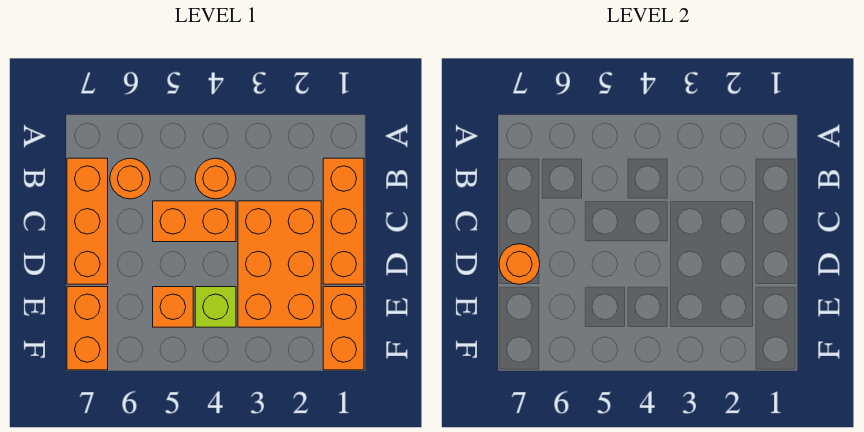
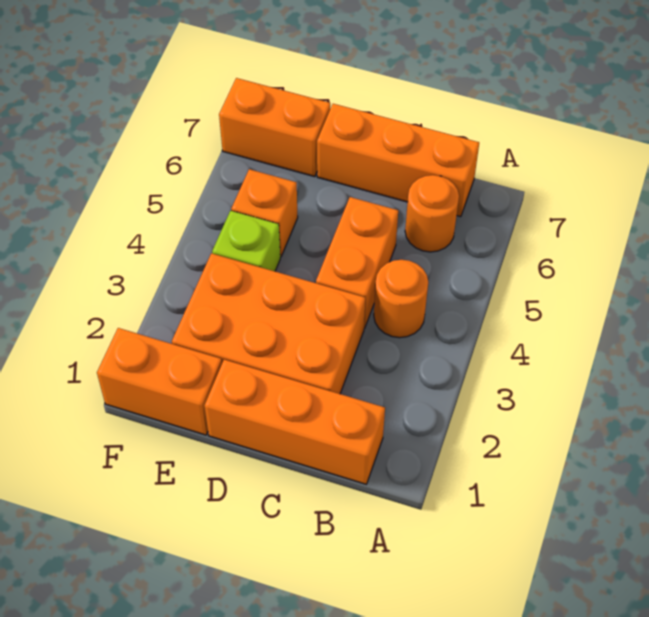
orange round brick D7 level 2 -> none

